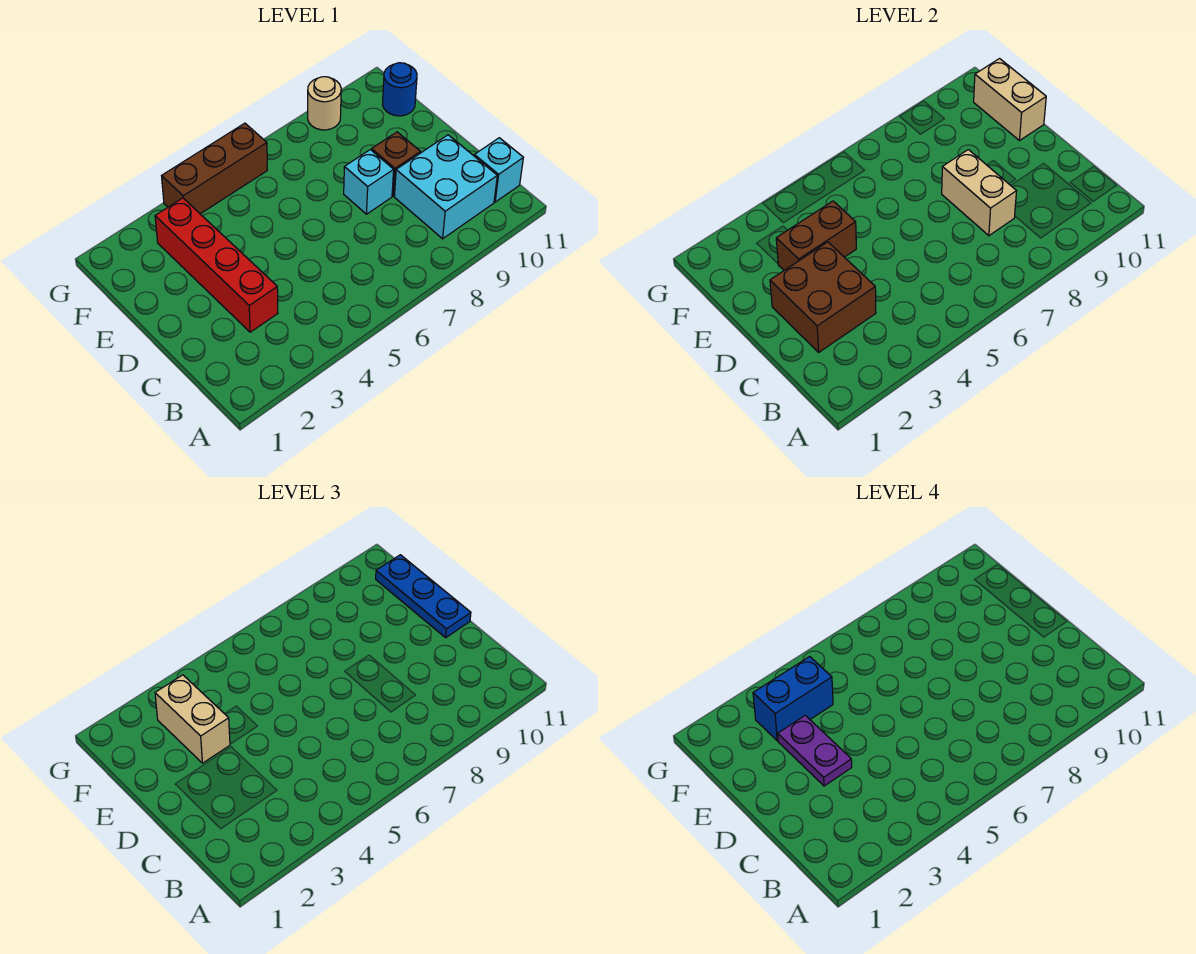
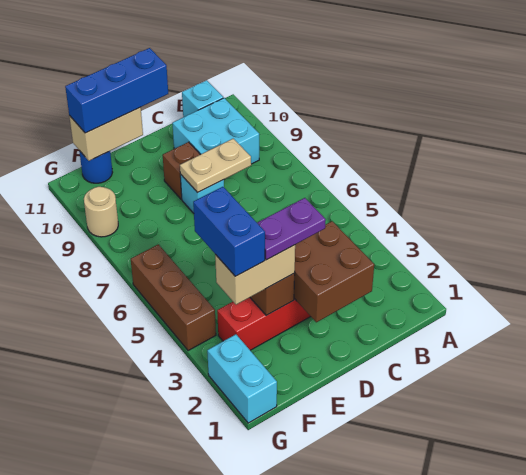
tan brick C8:D8 level 2 -> tan plate C8:D8 level 2
blue plate D11:F11 level 3 -> blue brick D11:F11 level 3
none -> cyan brick G1:G2 level 1

